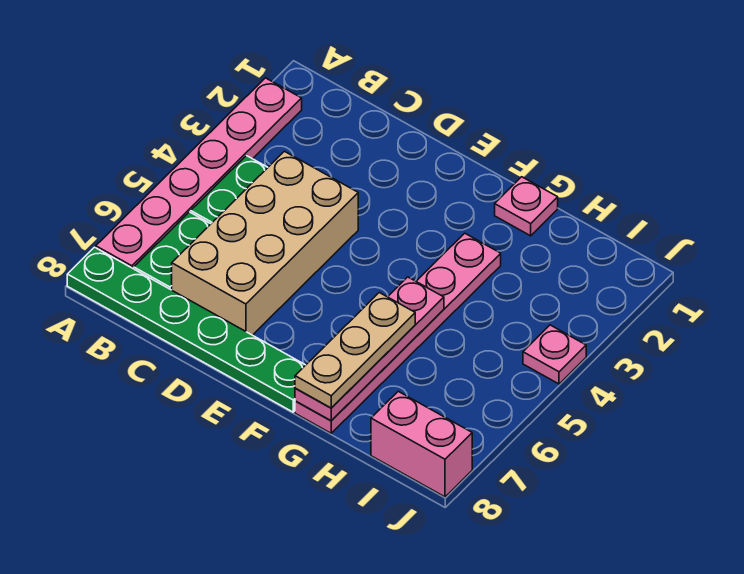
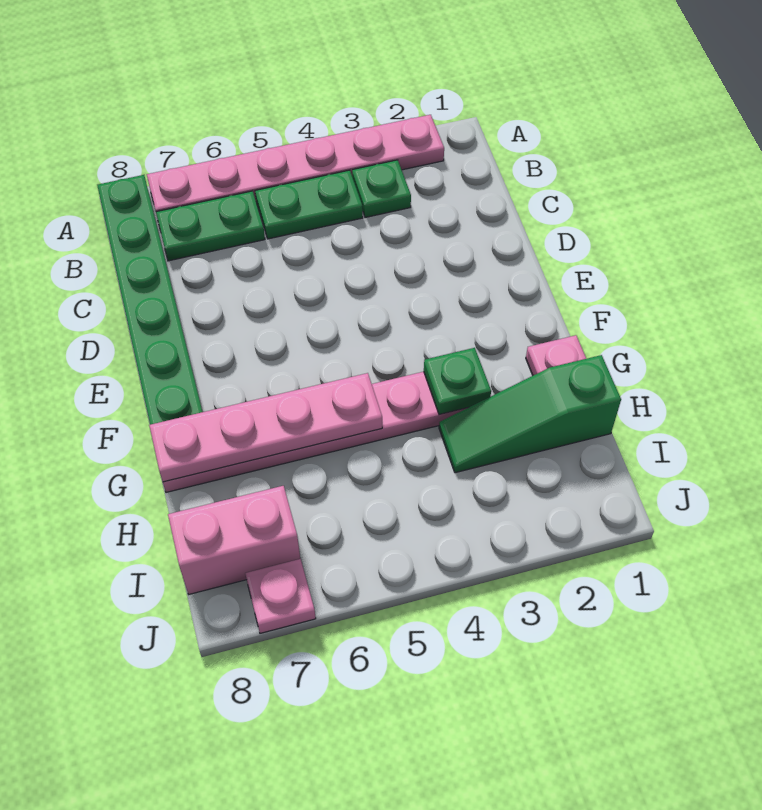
none -> green plate B3 level 1
tan brick C4:D7 level 1 -> none
none -> green plate G3 level 2
tan plate G6:G8 level 3 -> none
none -> green slope H1:H3 level 1 top 1
pink brick I8:J8 level 1 -> pink brick I7:I8 level 1
pink plate J4 level 1 -> pink plate J7 level 1

